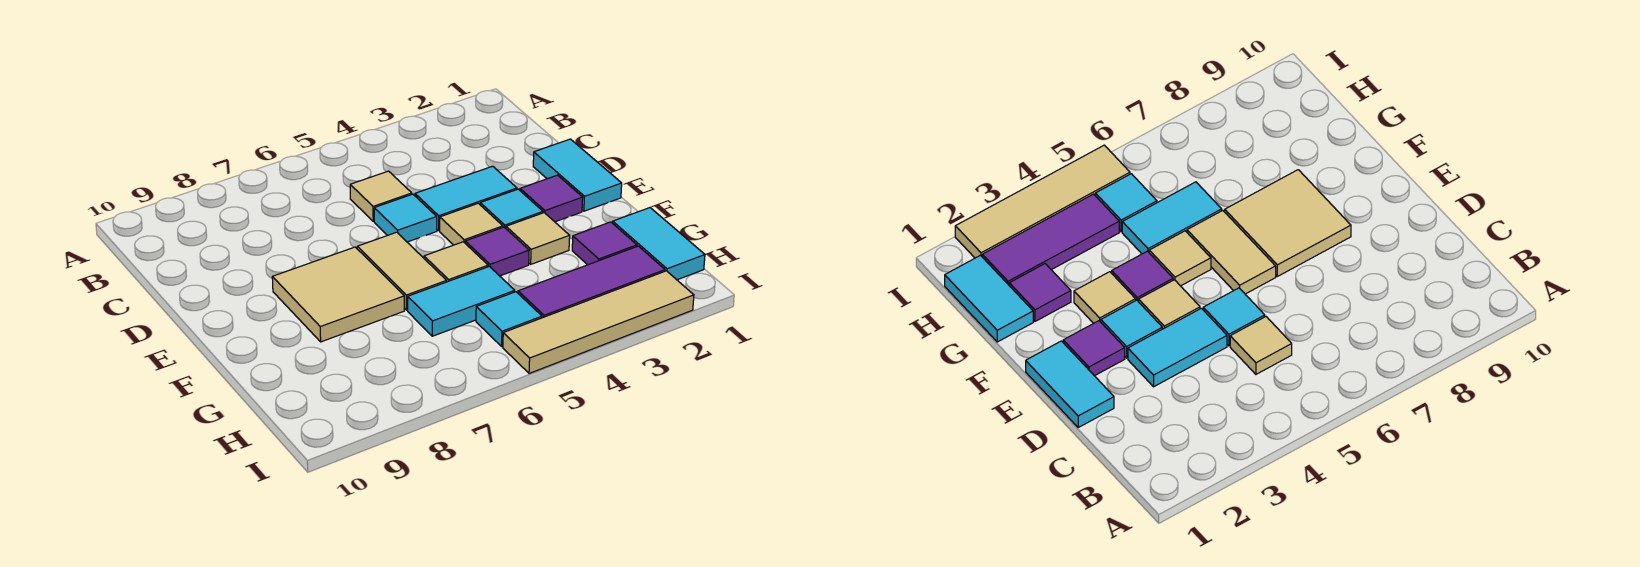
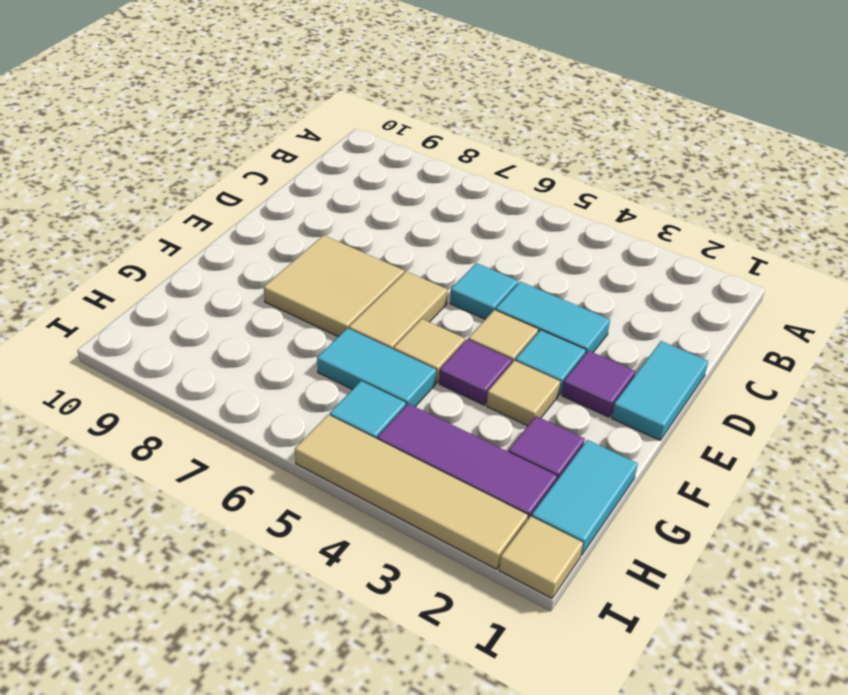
tan tile C5 level 1 -> tan tile I1 level 1

